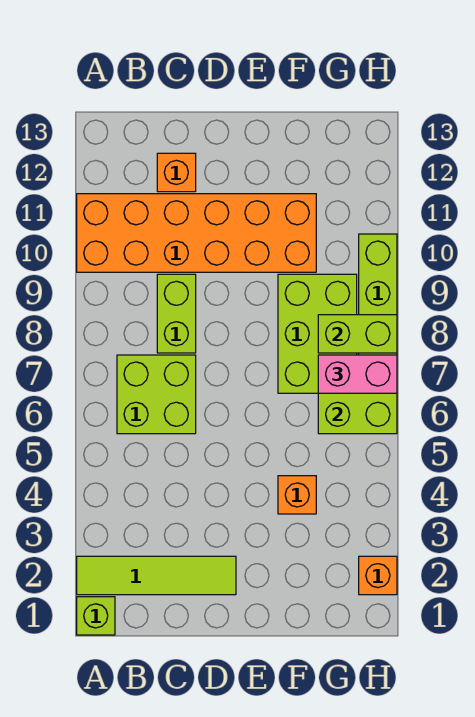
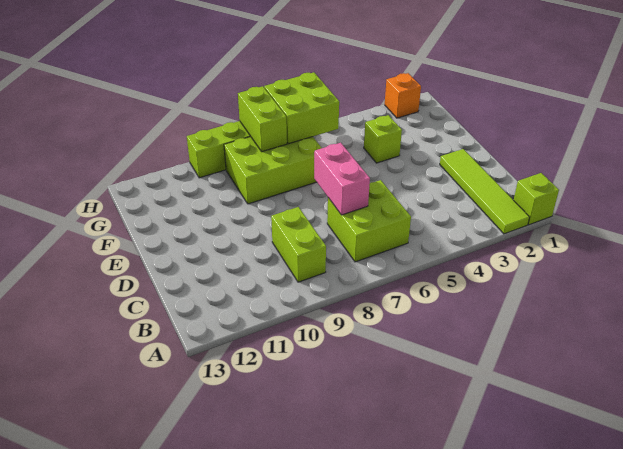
orange brick A10:F11 level 1 -> none
lime brick C8:C9 level 1 -> lime brick B9:C9 level 1
orange brick C12 level 1 -> none
orange brick F4 level 1 -> lime brick F4 level 1
pink brick G7:H7 level 3 -> pink brick C7:D7 level 2

